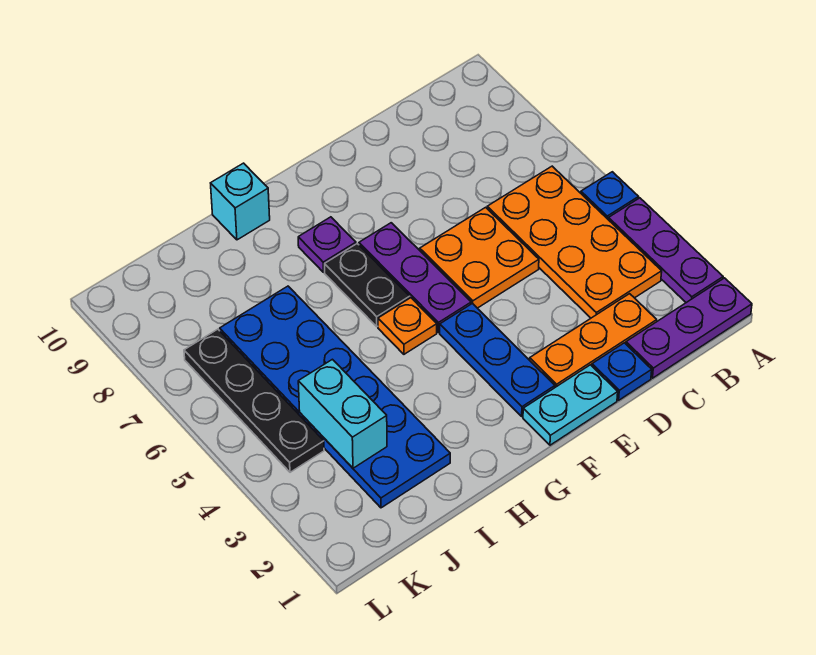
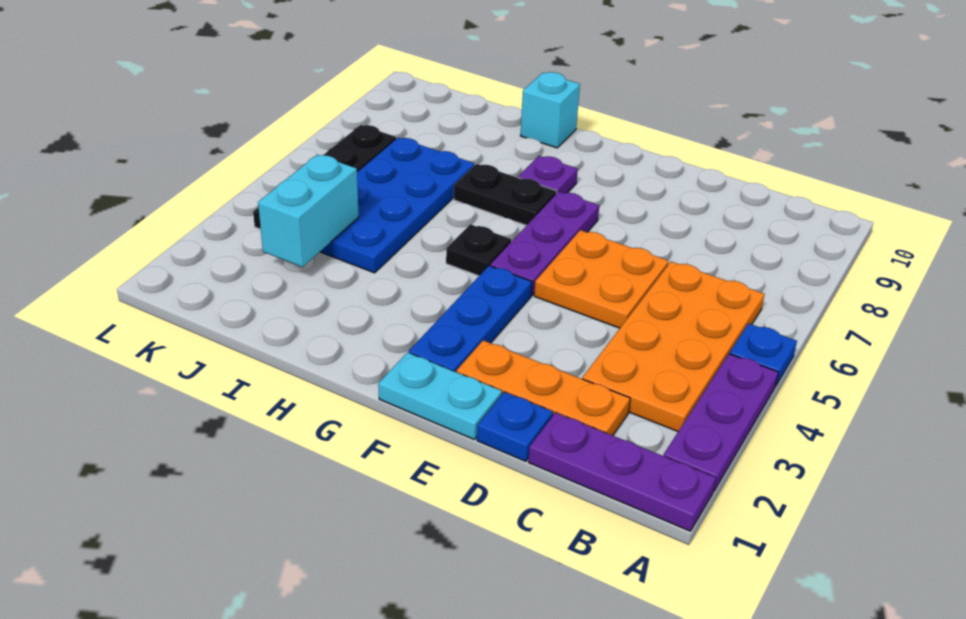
orange plate G5 level 1 -> black plate G5 level 1
black plate G6:G7 level 1 -> black plate G7:H7 level 1
blue plate I2:J7 level 1 -> blue plate I4:J7 level 1

